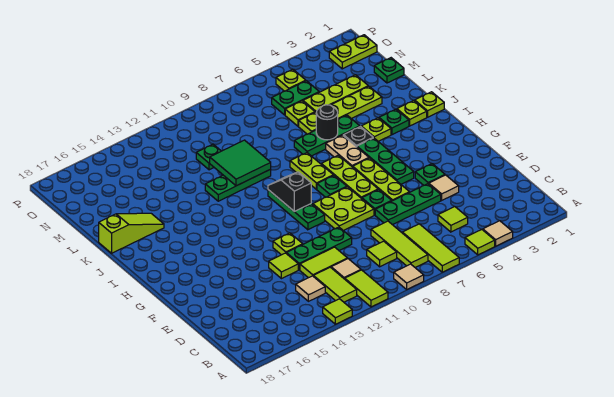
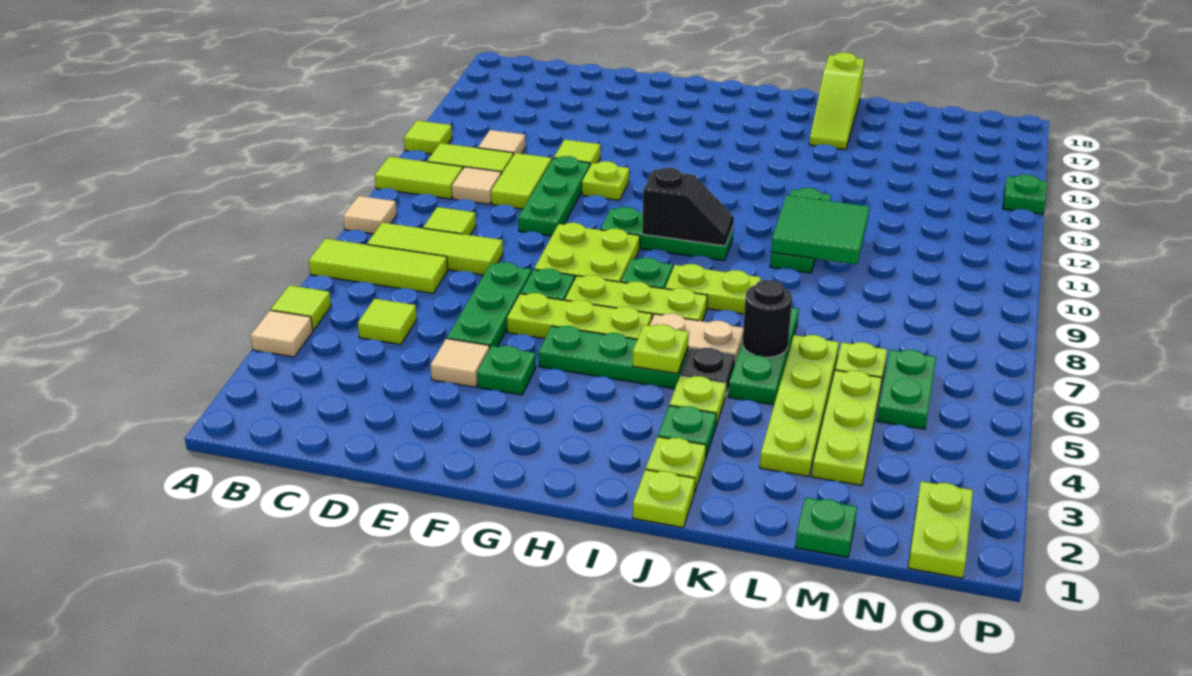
green plate M11 level 1 -> green plate P14 level 1
lime plate O5 level 1 -> lime plate I5 level 2

